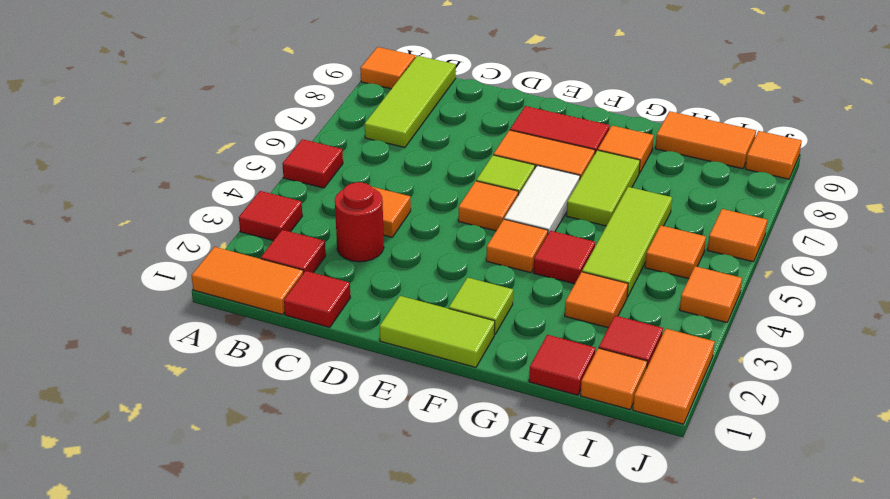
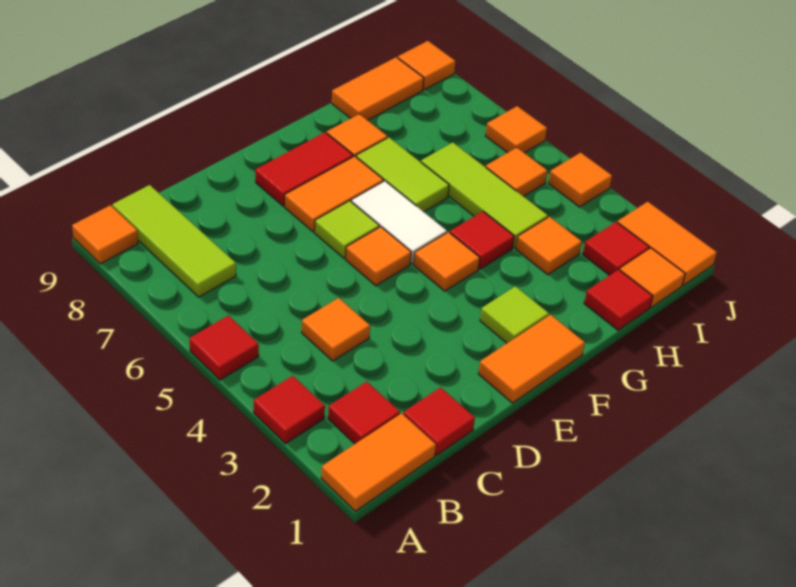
red round brick C3 level 1 -> none
lime tile E1:F1 level 1 -> orange tile E1:F1 level 1

